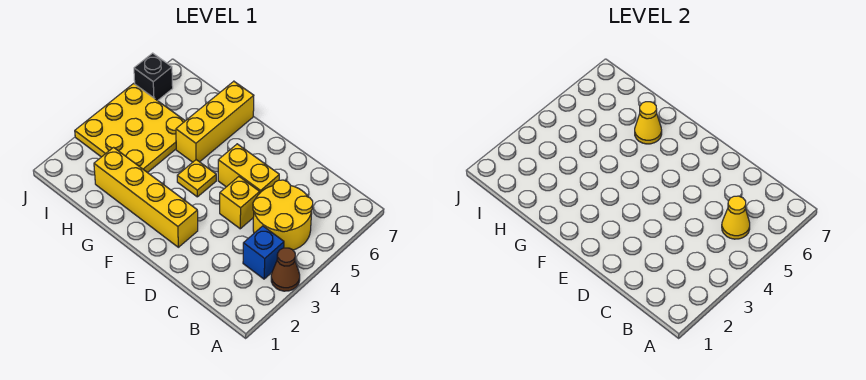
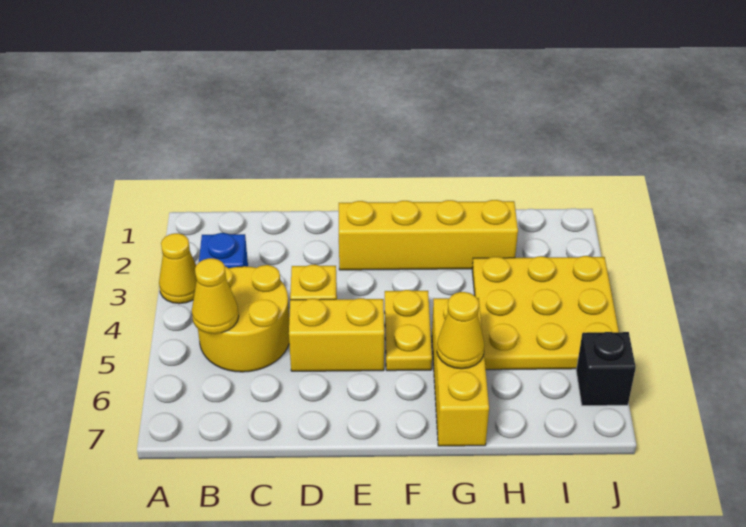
brown cone A3 level 1 -> yellow cone A3 level 1
yellow plate F4 level 1 -> yellow plate F4:F5 level 1

